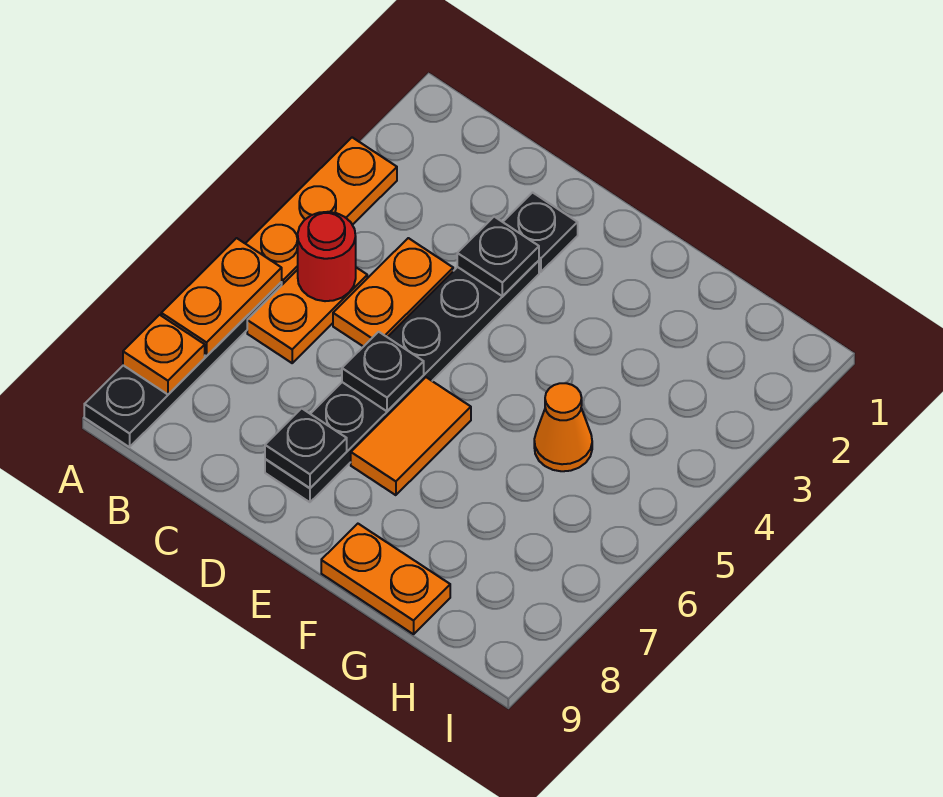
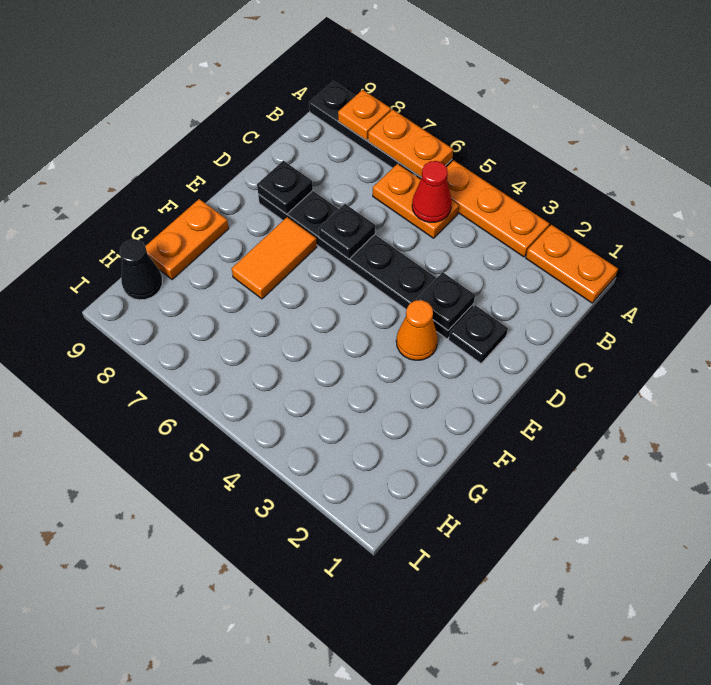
red round brick B5 level 2 -> red cone B5 level 2
orange plate C4:C5 level 1 -> orange plate A1:A2 level 1
orange tile E6:E7 level 1 -> orange tile E7:F7 level 1
orange cone G5 level 1 -> orange cone E3 level 1
none -> black cone H9 level 1

